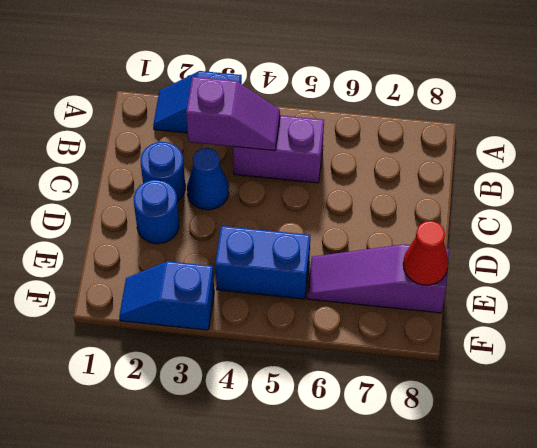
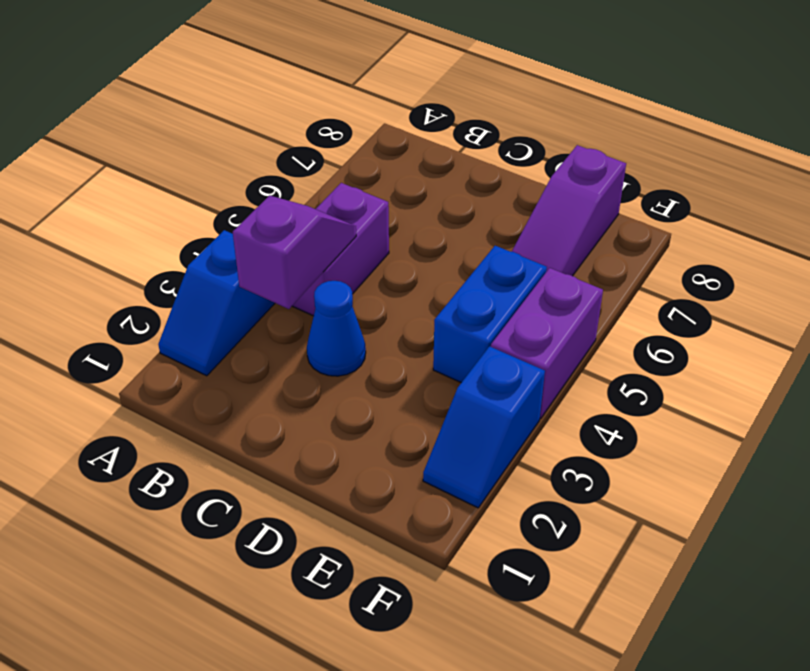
blue round brick C2 level 1 -> none
blue round brick D2 level 1 -> none
red cone E8 level 2 -> none
none -> purple brick F4:F5 level 1

